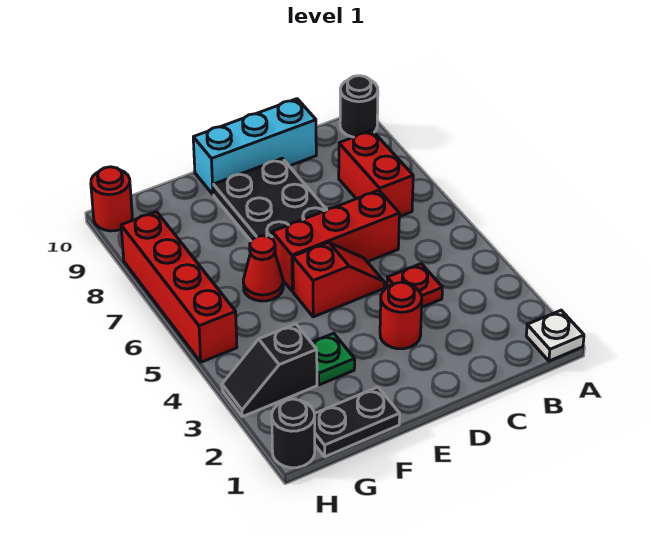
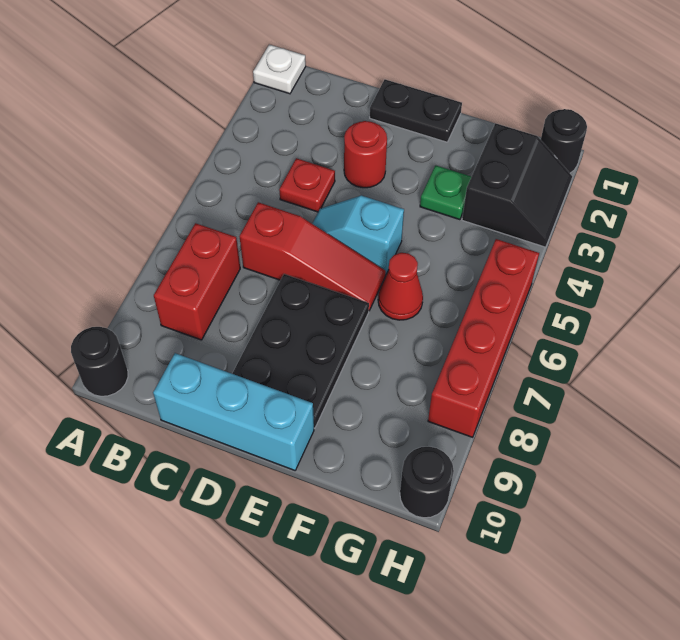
red brick C6:E6 level 1 -> red slope C6:E6 level 1 top C
red slope D5:E5 level 1 top E -> cyan slope D5:E5 level 1 top E
black plate F1:G1 level 1 -> black plate D1:E1 level 1
black slope G3:H3 level 1 top G -> black slope G2:H3 level 1 top G
red round brick H10 level 1 -> black round brick H10 level 1

